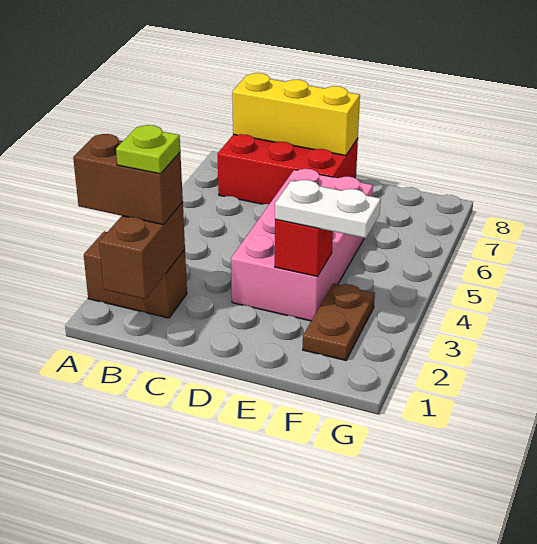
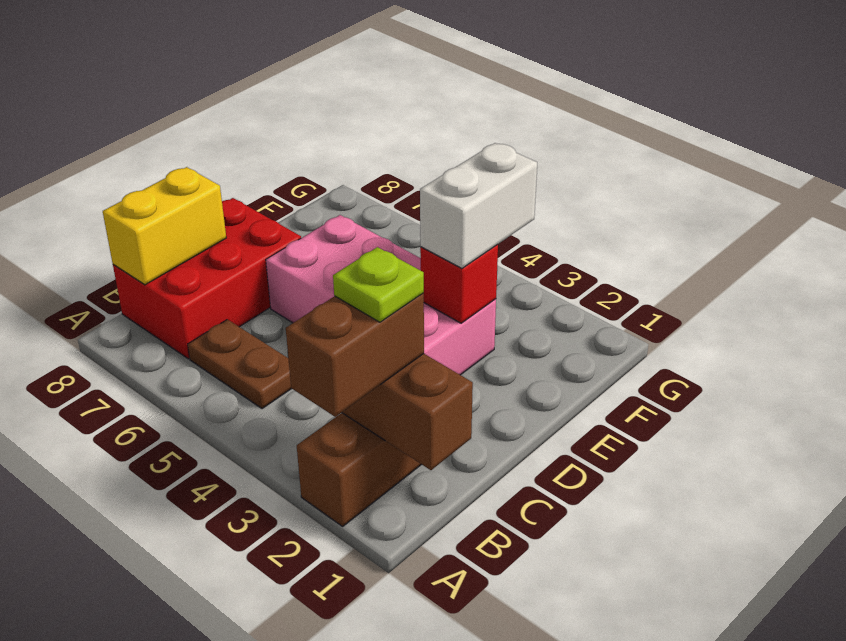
yellow brick B8:D8 level 2 -> yellow brick B8:C8 level 2
white plate E3:F3 level 3 -> white brick E3:F3 level 3
brown plate F2:F3 level 1 -> brown plate B5:B6 level 1

